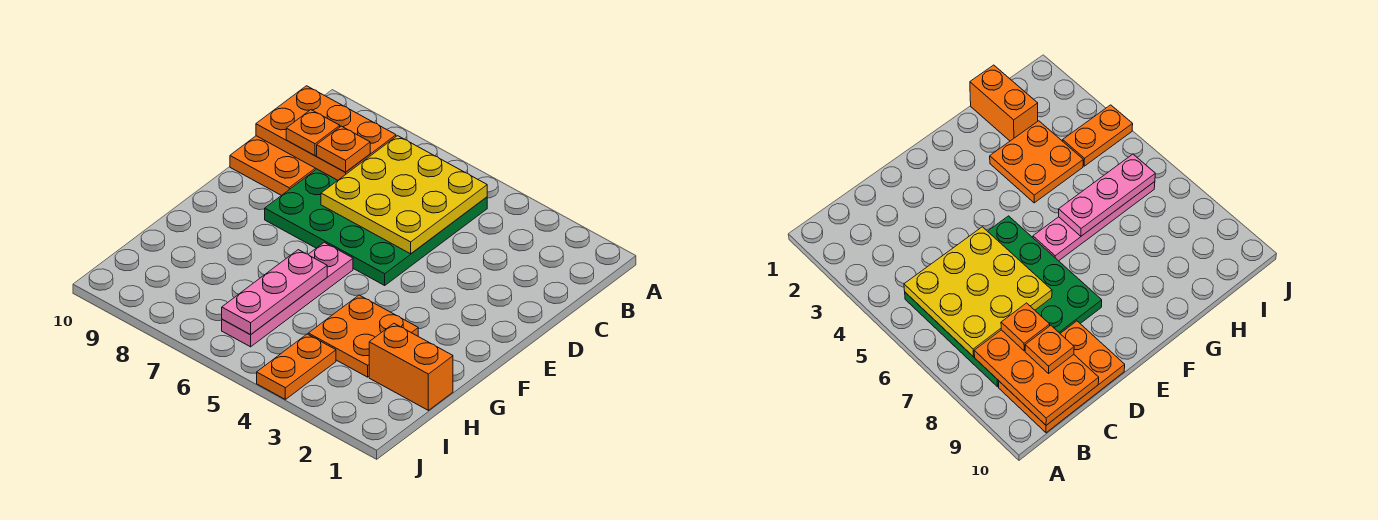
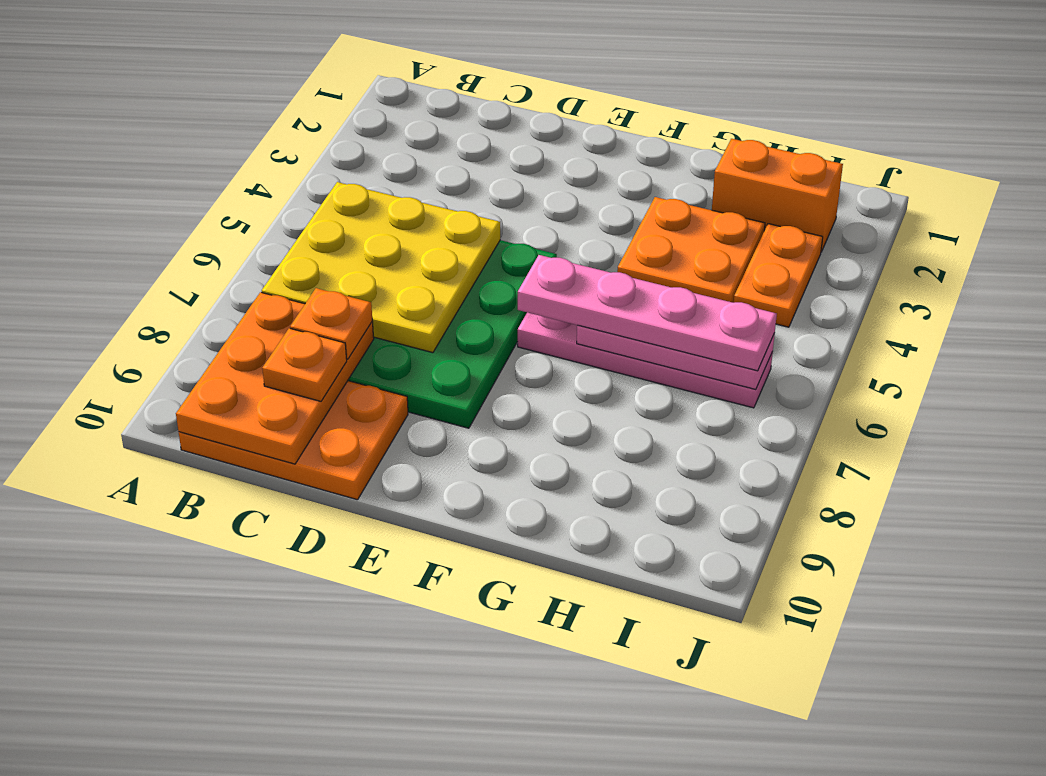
none -> pink plate F6:I6 level 3
orange brick H1:H2 level 1 -> orange brick H2:I2 level 1
orange plate I4:J4 level 1 -> orange plate I3:I4 level 1

